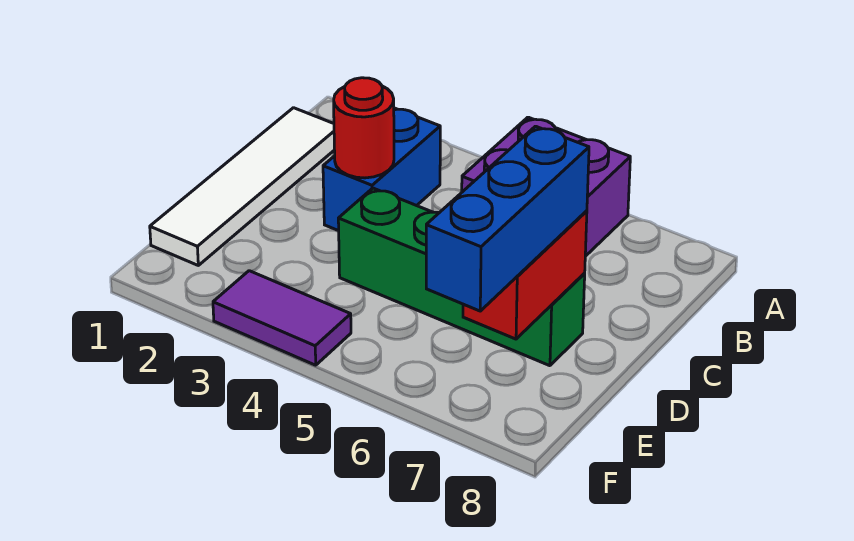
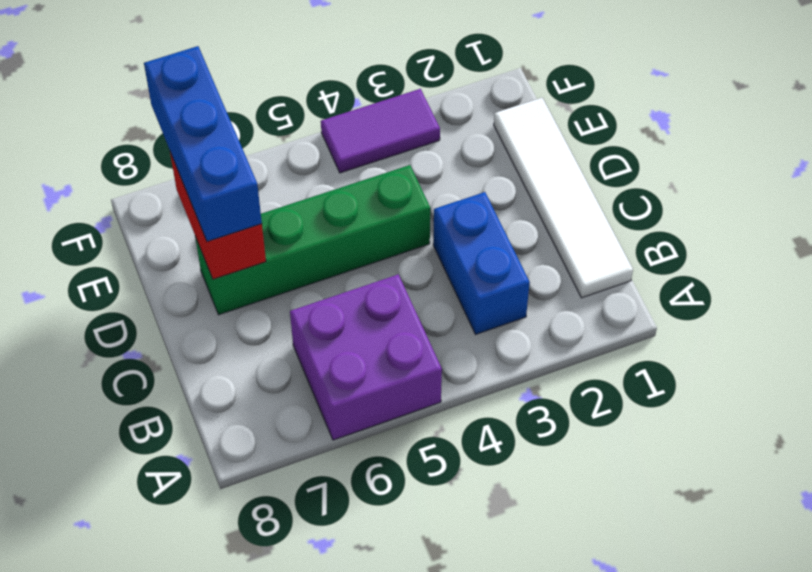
red round brick C3 level 2 -> none

